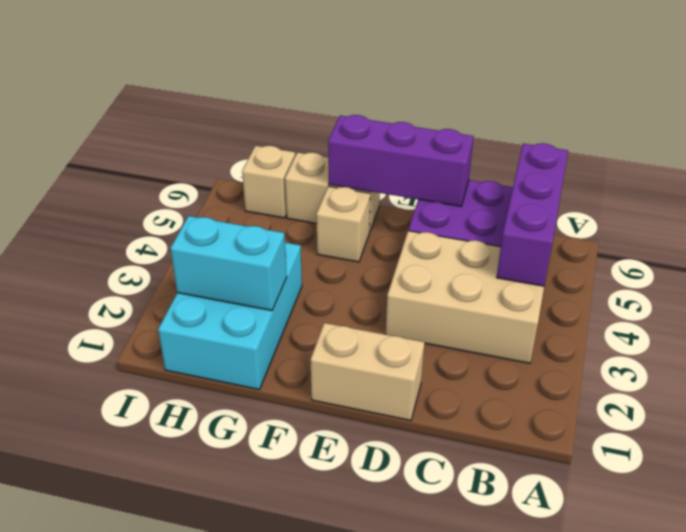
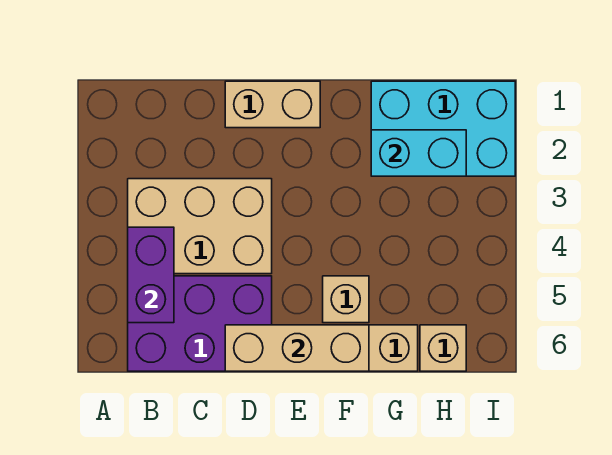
purple brick B4:B6 level 2 -> purple brick B4:B5 level 2
purple brick D6:F6 level 2 -> tan brick D6:F6 level 2
cyan brick G1:H3 level 1 -> cyan brick G1:I2 level 1

